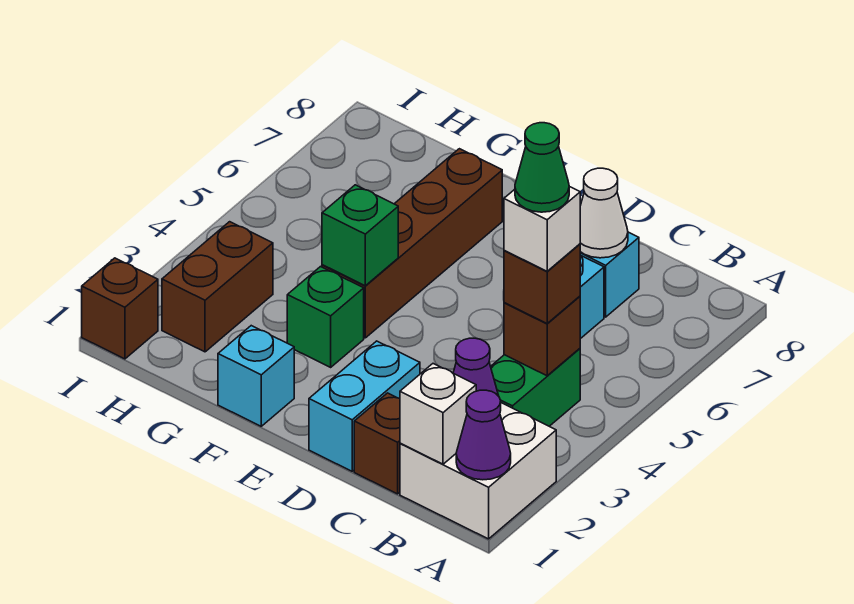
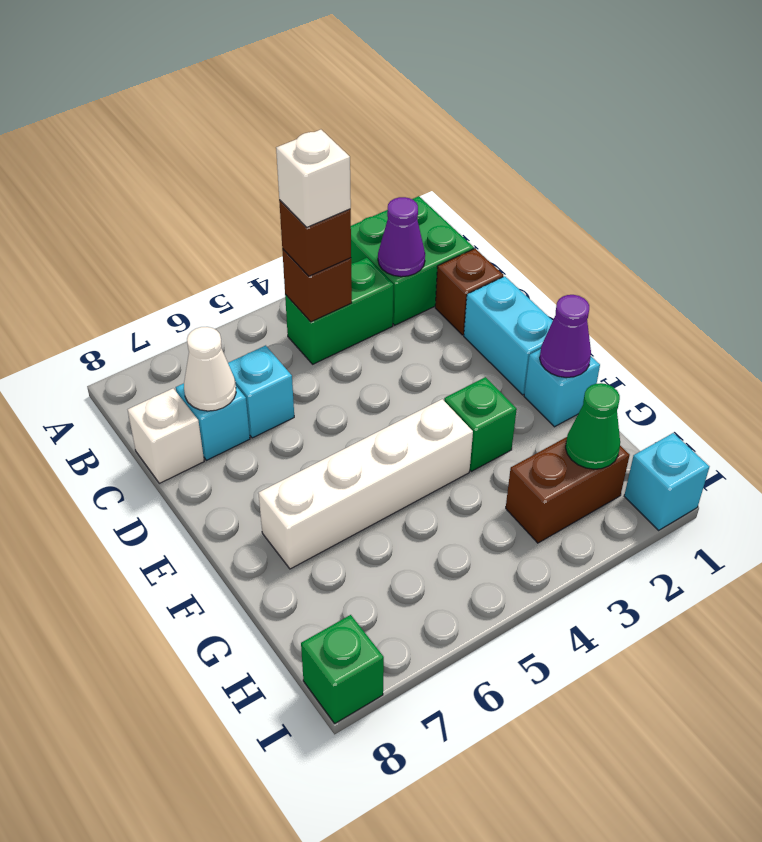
white brick A1:B2 level 1 -> green brick A1:B2 level 1
purple cone A1 level 2 -> purple cone F1 level 2
white brick B1 level 2 -> white brick C8 level 1
green cone B4 level 5 -> green cone H2 level 2
cyan brick D1:D2 level 1 -> cyan brick D1:E1 level 1
brown brick F4:F7 level 1 -> white brick F4:F7 level 1
green brick F4 level 2 -> green brick I8 level 1
brown brick I1 level 1 -> cyan brick I1 level 1

